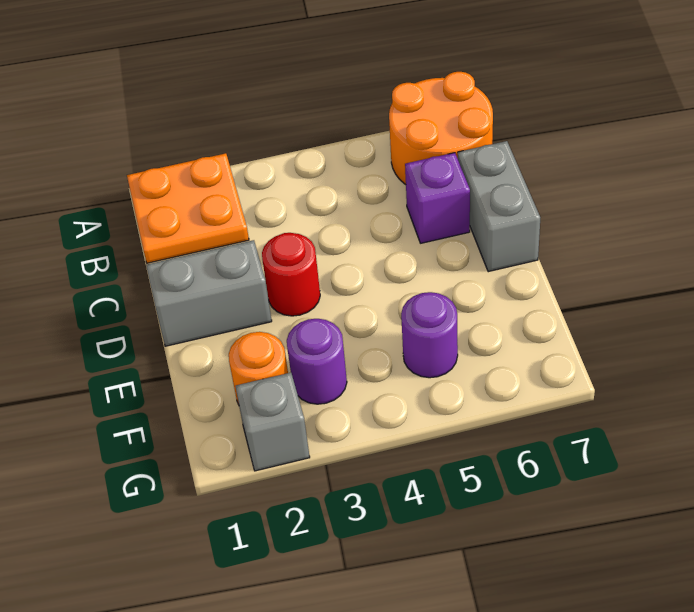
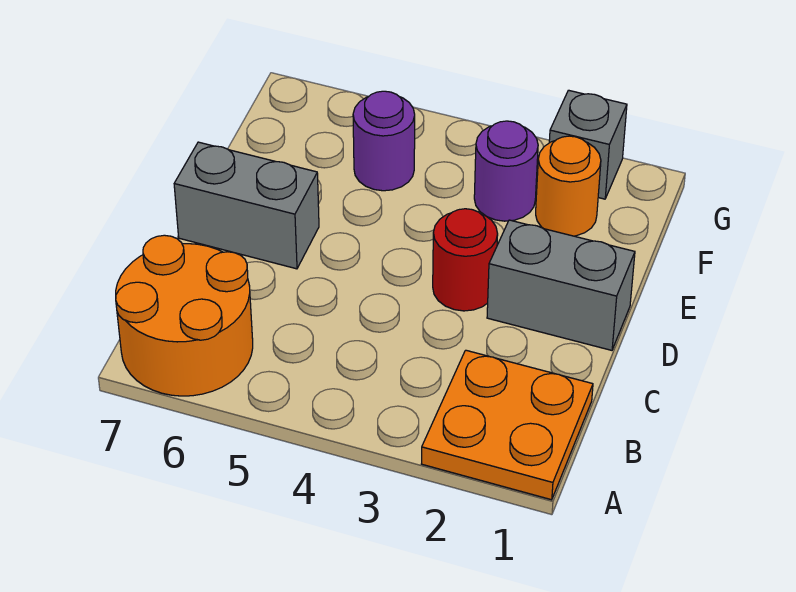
purple brick C6 level 1 -> none
grey brick C7:D7 level 1 -> grey brick D6:D7 level 1

